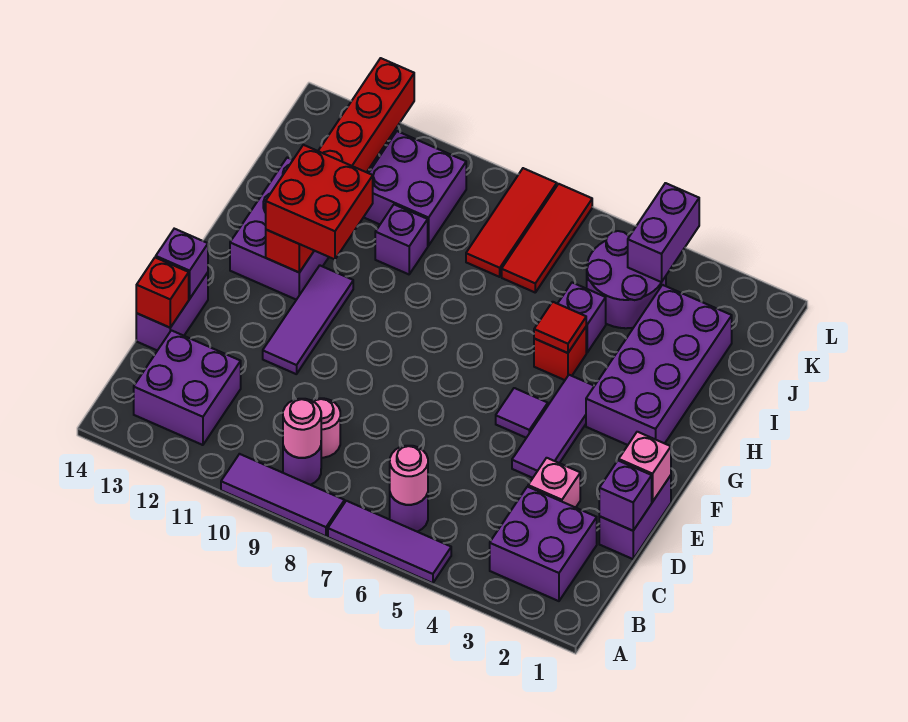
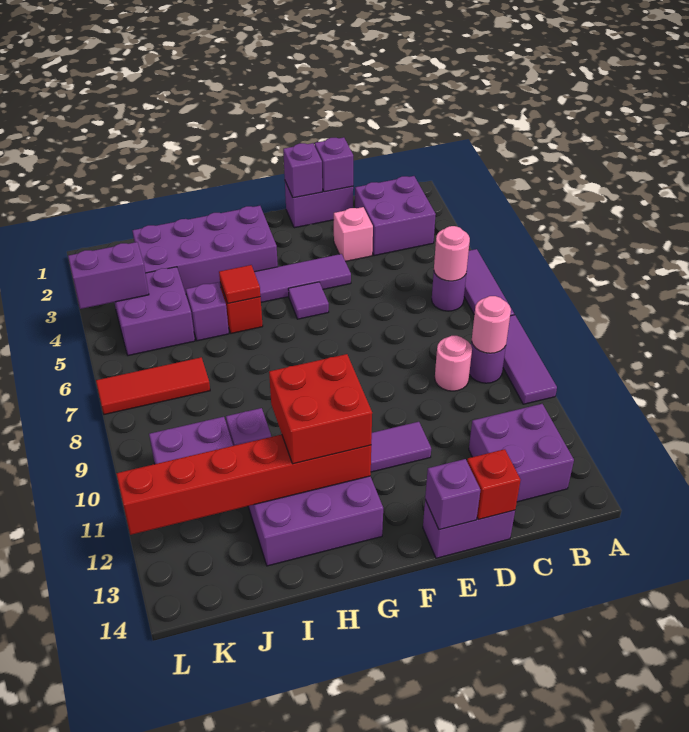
pink brick E1 level 2 -> purple brick E1 level 2
purple round brick J4:K5 level 1 -> purple brick J4:K5 level 1
red tile J8:L8 level 1 -> none

